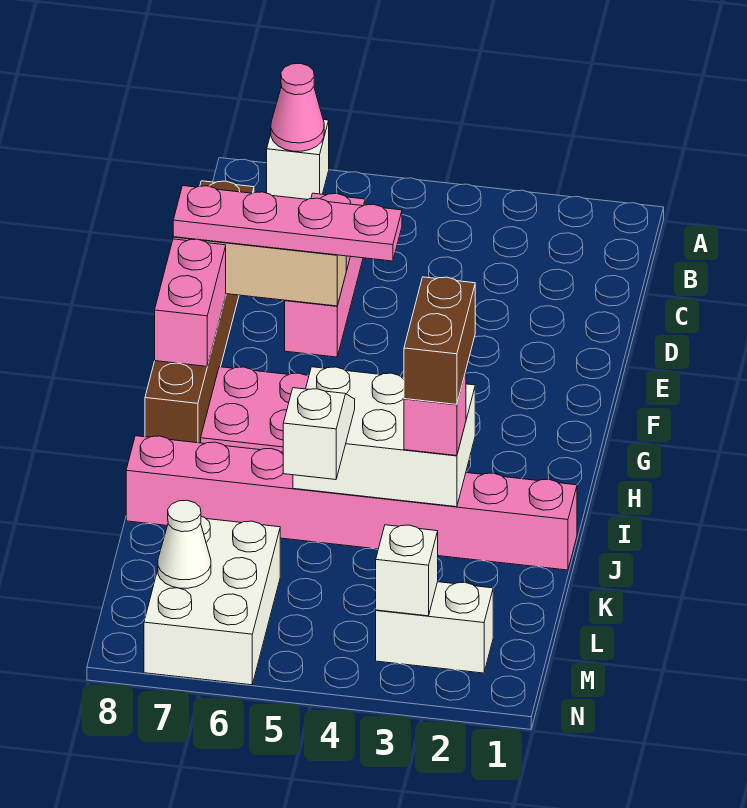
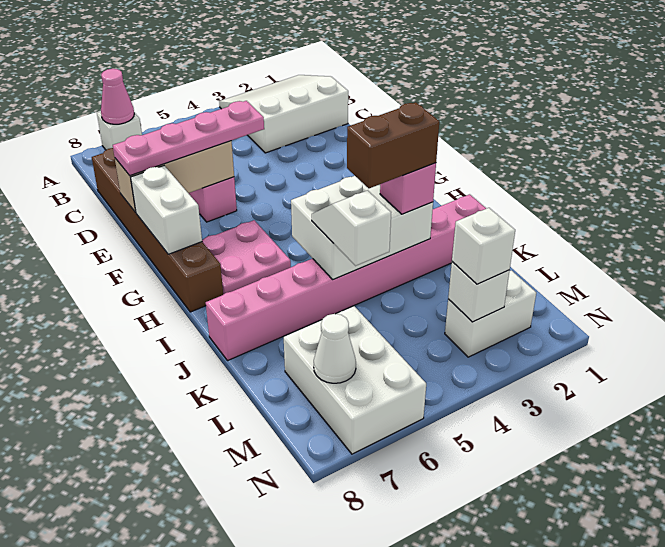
none -> white slope A1:C3 level 1 top C
pink brick F8:G8 level 2 -> white brick F8:G8 level 2
brown brick I3:J3 level 4 -> brown brick J3:J4 level 4
none -> white brick M3 level 3

